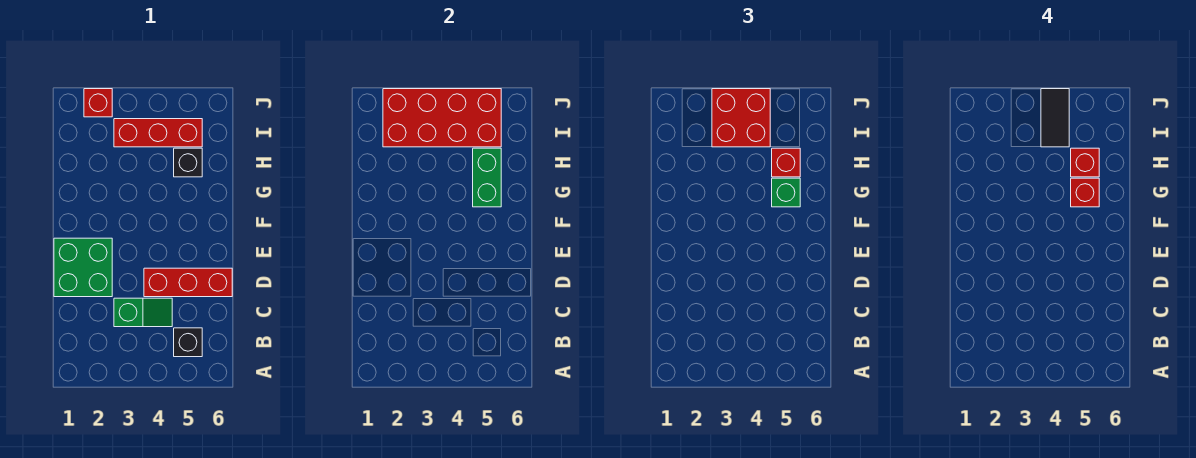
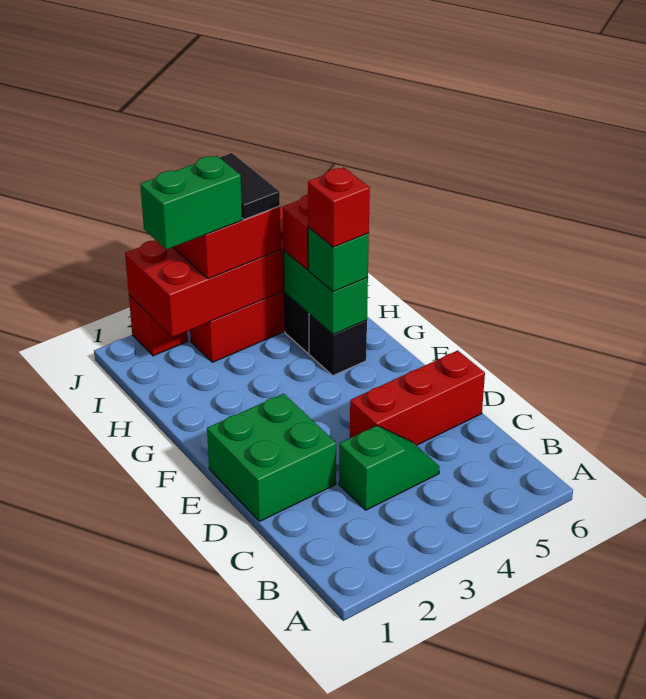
black brick B5 level 1 -> black brick G5 level 1
red brick H5 level 4 -> none
none -> green brick I2:I3 level 4

